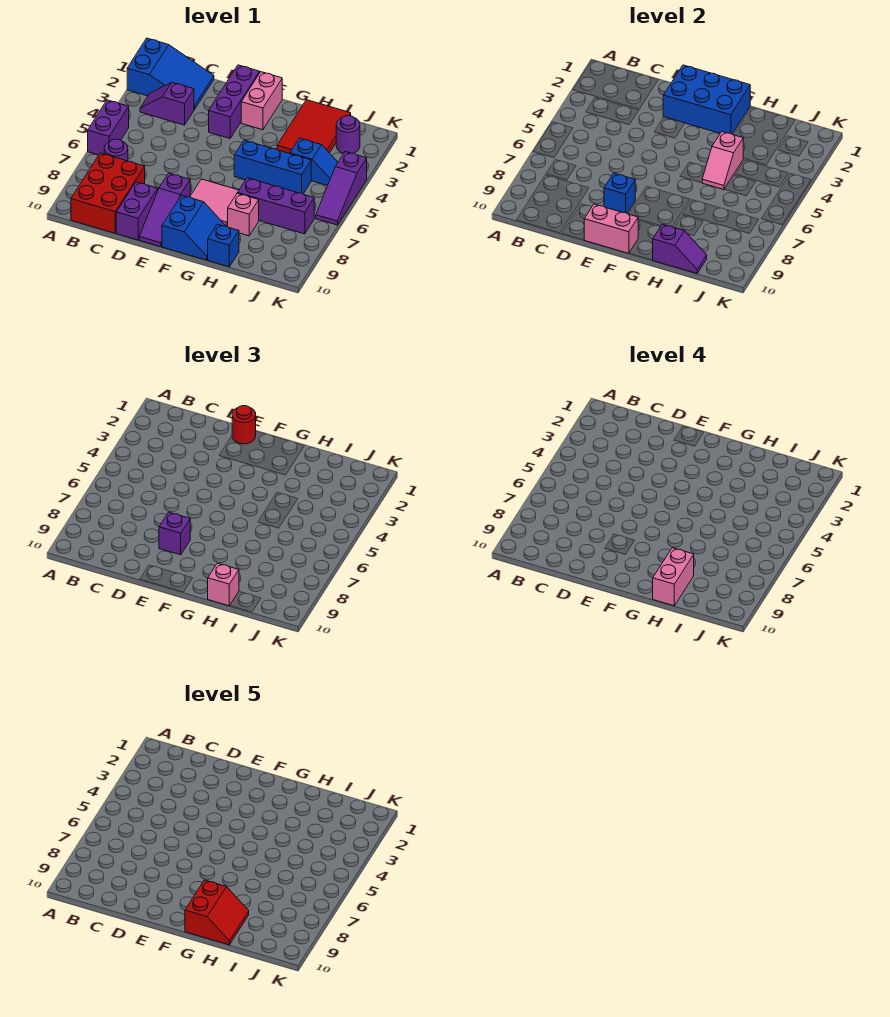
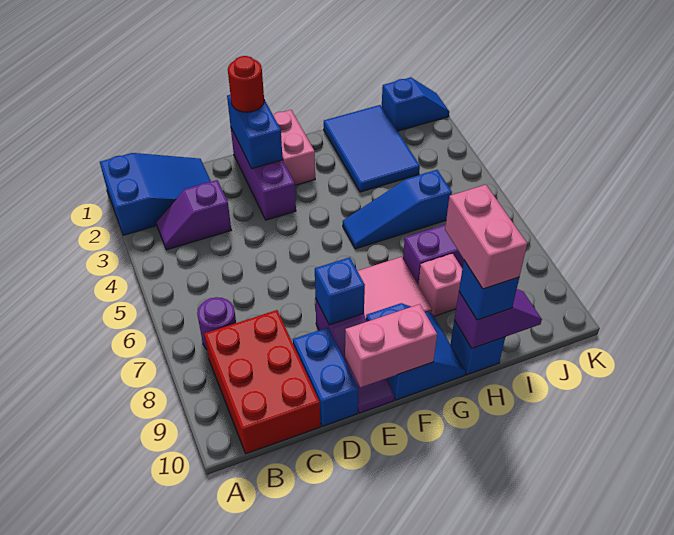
purple brick A5:A6 level 1 -> none
purple brick D9:D10 level 1 -> blue brick D9:D10 level 1
blue brick E1:G2 level 2 -> blue brick E1:E2 level 2
purple brick E8 level 3 -> none
blue brick G5:I5 level 1 -> blue slope G5:I5 level 1 top I
red slope G9:H10 level 5 top G -> none
red tile H1:I3 level 1 -> blue tile H1:I3 level 1
pink slope H4:H5 level 2 top 4 -> none
pink brick H10 level 3 -> blue brick H10 level 3
blue slope I4:J4 level 1 top I -> blue slope J1:K1 level 1 top J
purple round brick J2 level 1 -> none
purple slope K4:K6 level 1 top 4 -> none

